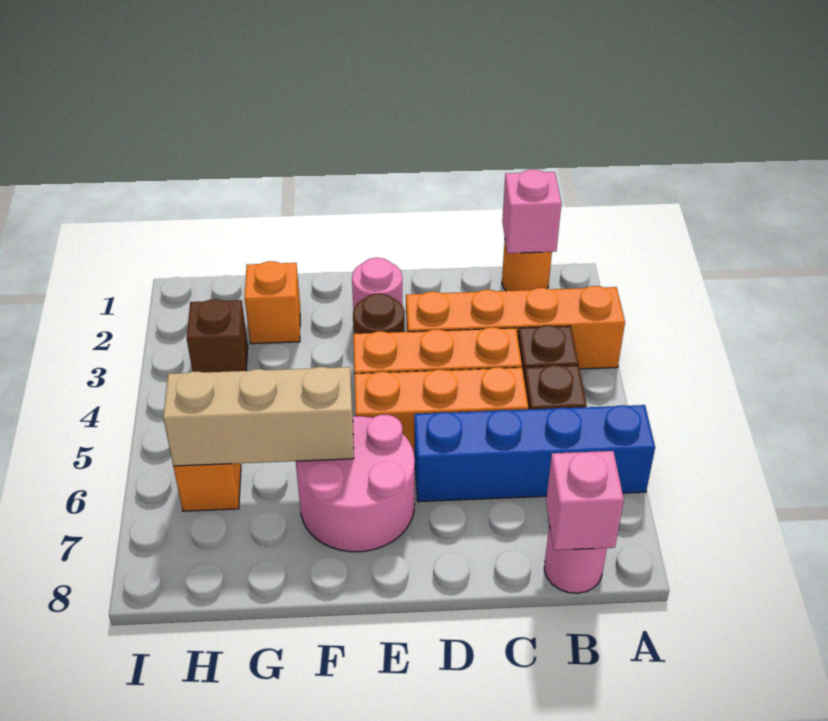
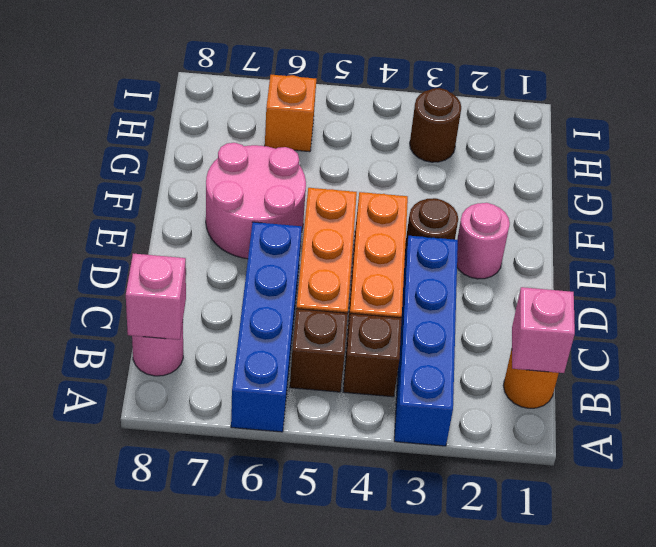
orange brick A3:D3 level 1 -> blue brick A3:D3 level 1
tan brick F6:H6 level 2 -> none
orange brick G2 level 1 -> none
brown brick H3 level 1 -> brown round brick H3 level 1

